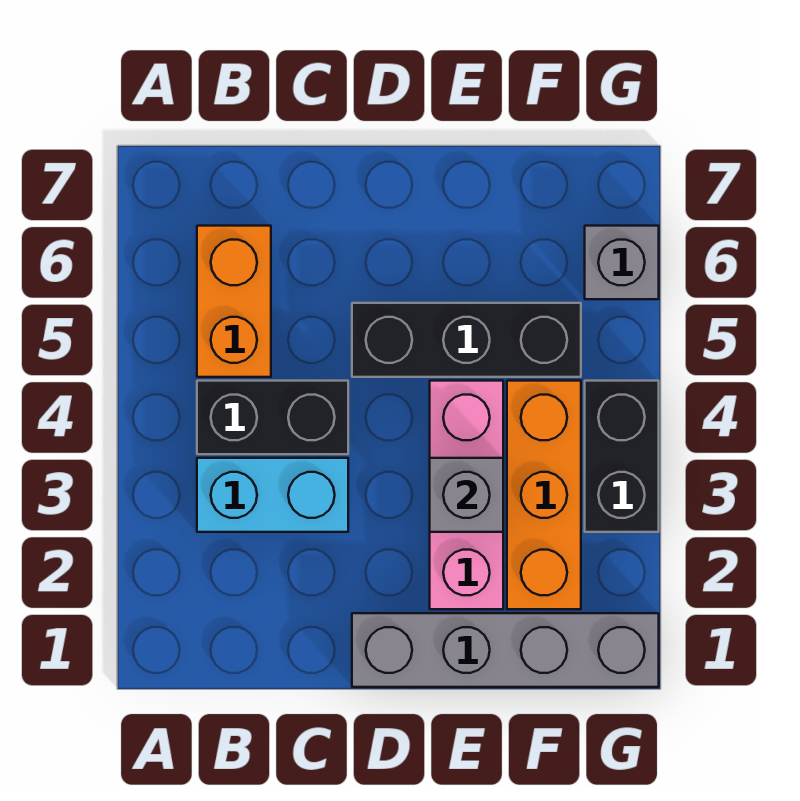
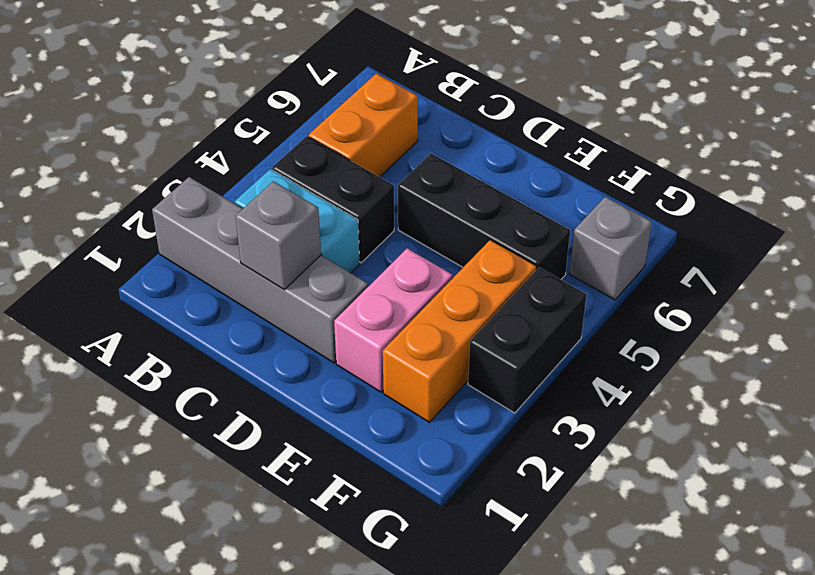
grey brick D1:G1 level 1 -> grey brick A2:D2 level 1
pink brick E2:E4 level 1 -> pink brick E2:E3 level 1
grey brick E3 level 2 -> grey brick C2 level 2

